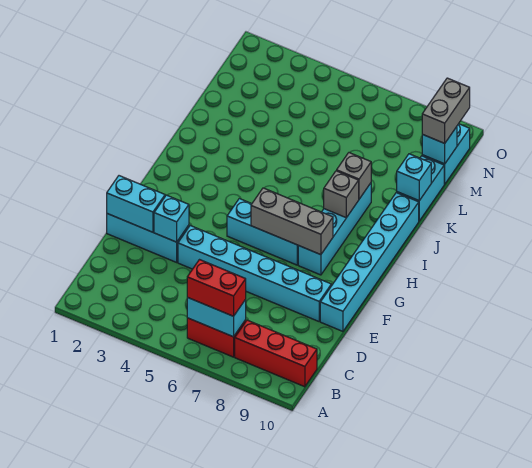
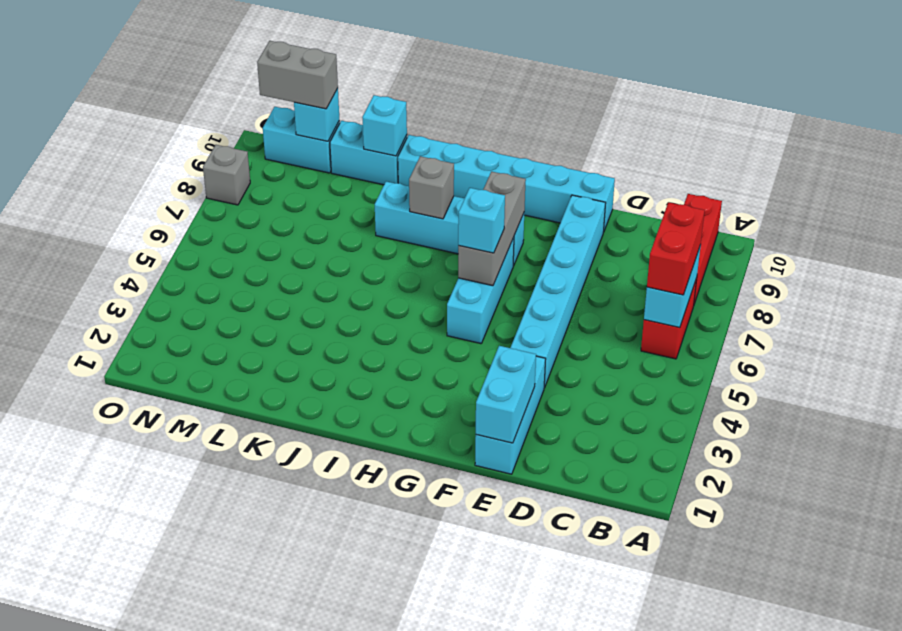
cyan brick E3 level 2 -> cyan brick G6 level 3
grey brick J8 level 2 -> grey brick O8 level 1

